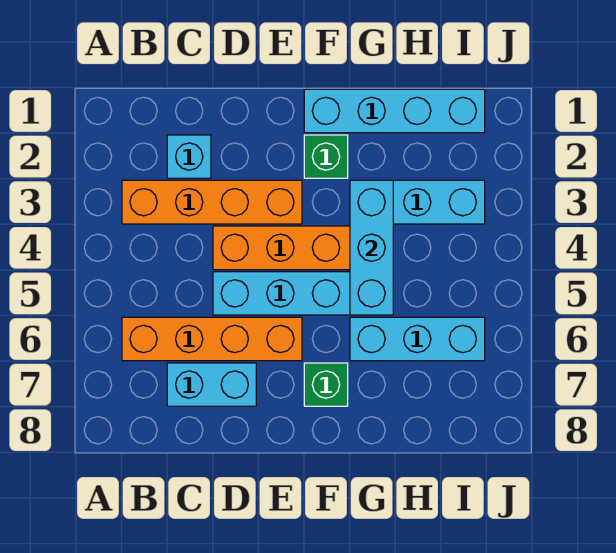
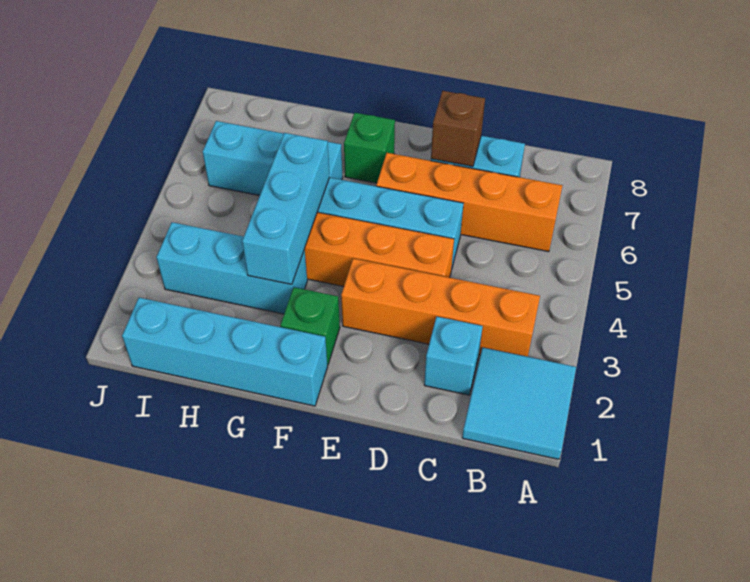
none -> cyan tile A1:B2 level 1
none -> brown brick D7 level 2

